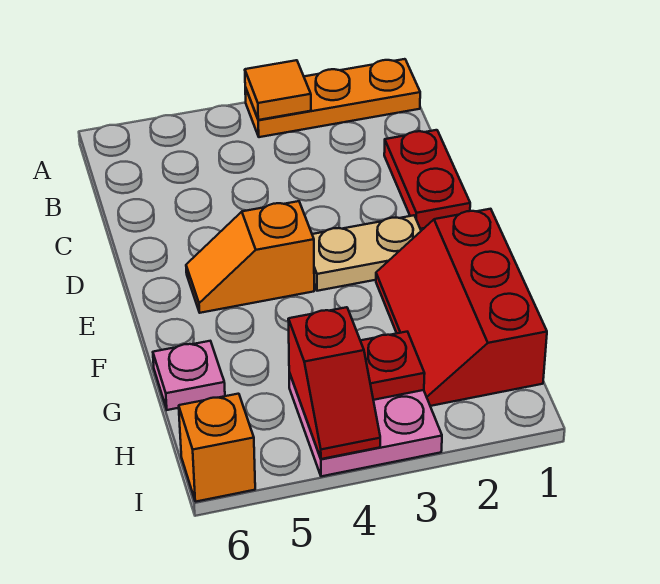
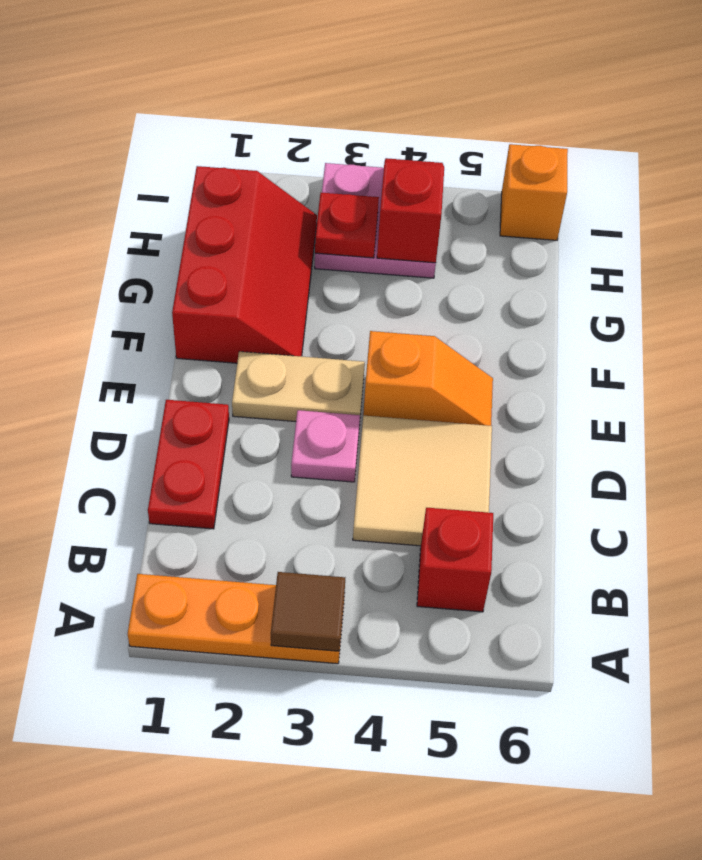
orange tile A3 level 2 -> brown tile A3 level 2
none -> red brick B5 level 1
none -> tan tile C4:D5 level 1
pink plate G6 level 1 -> pink plate D3 level 1

